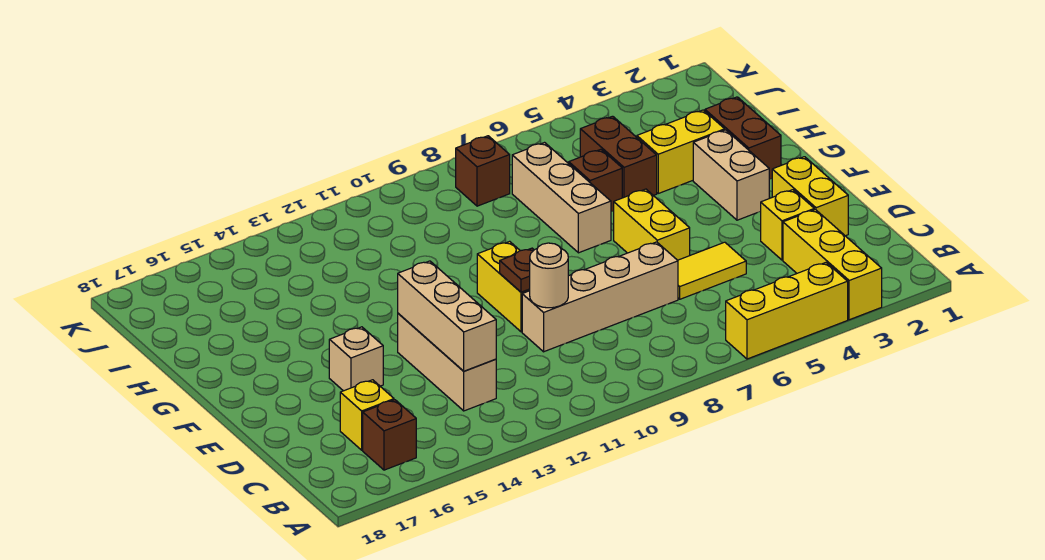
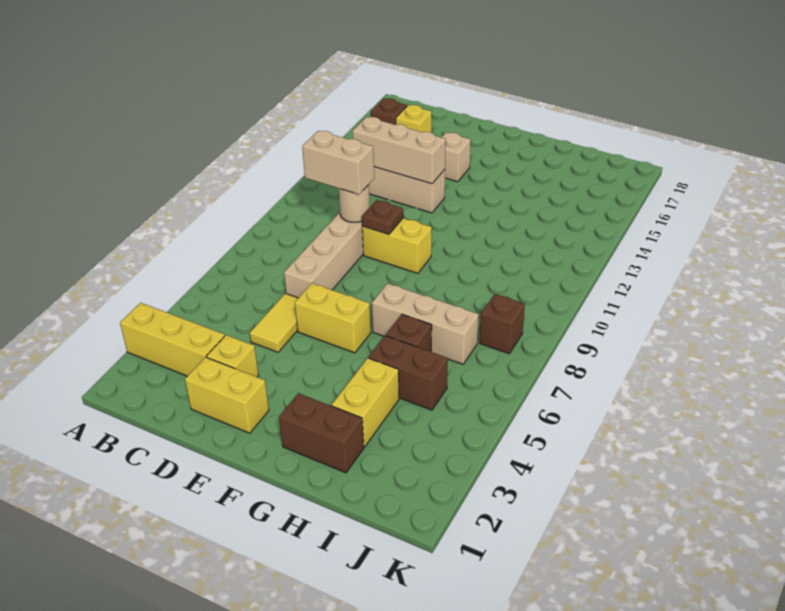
yellow brick A4:A6 level 1 -> none
tan brick F3:G3 level 1 -> tan brick C10:D10 level 3

